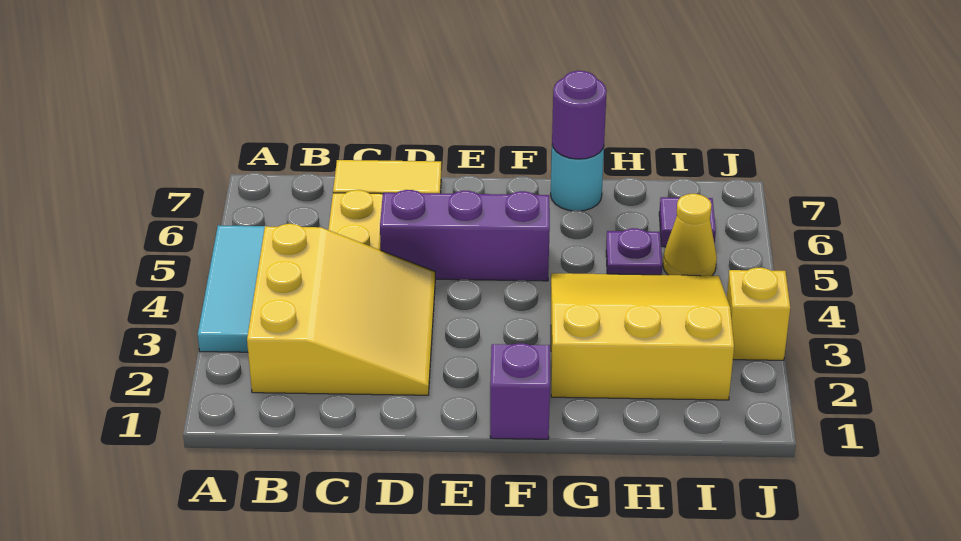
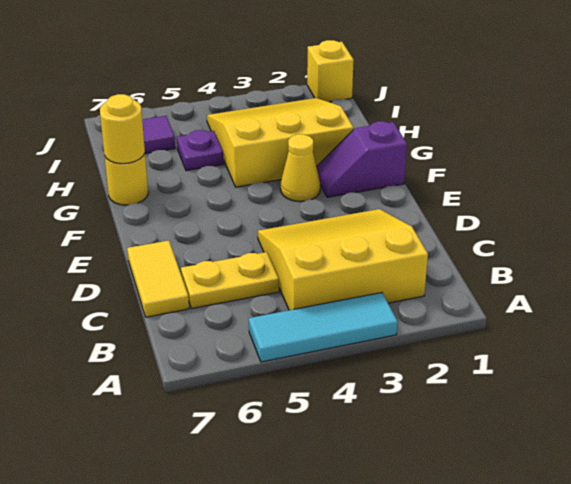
purple brick D5:F5 level 1 -> none
yellow slope G2:I4 level 1 top 2 -> yellow slope G2:I4 level 1 top G
cyan round brick G7 level 1 -> yellow round brick G7 level 1
purple round brick G7 level 2 -> yellow round brick G7 level 2
yellow cone I5 level 1 -> yellow cone F3 level 1
yellow brick J3 level 1 -> yellow brick J1 level 1

